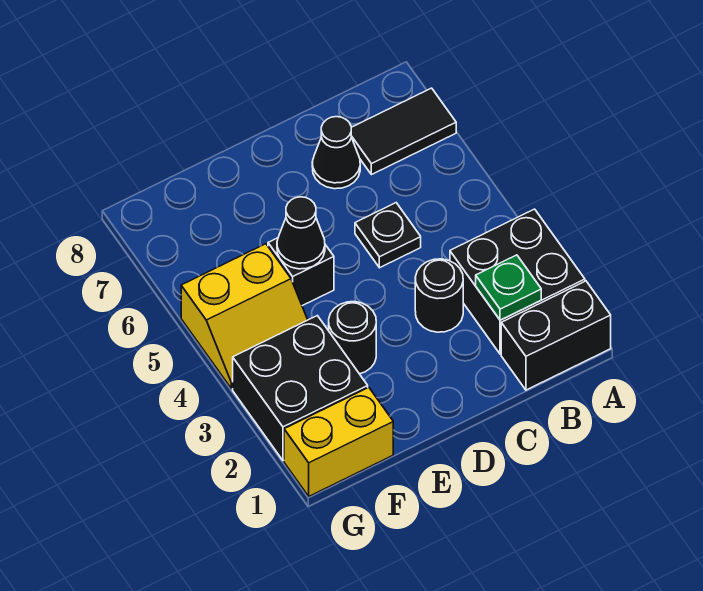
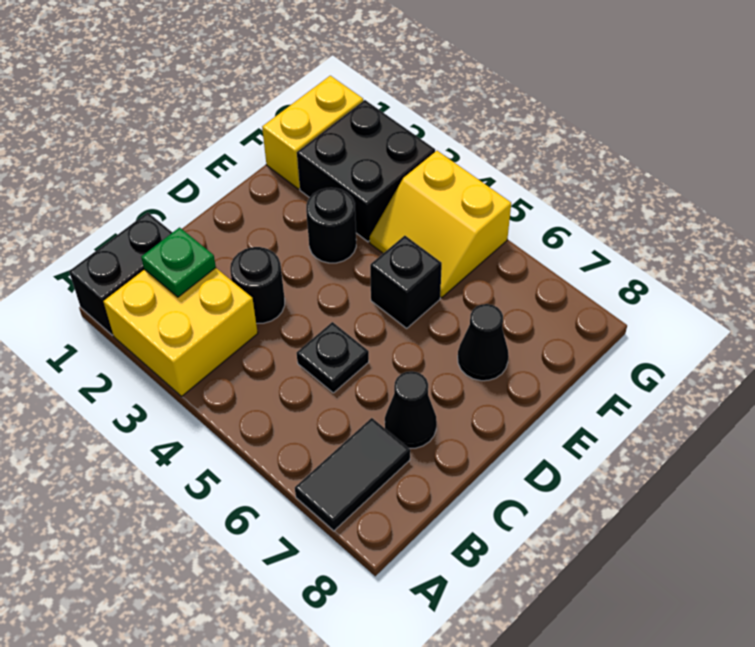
black brick A2:B3 level 1 -> yellow brick A2:B3 level 1
black cone E5 level 2 -> black cone E7 level 1
yellow slope F4:G5 level 1 top 5 -> yellow slope F4:G5 level 1 top G

